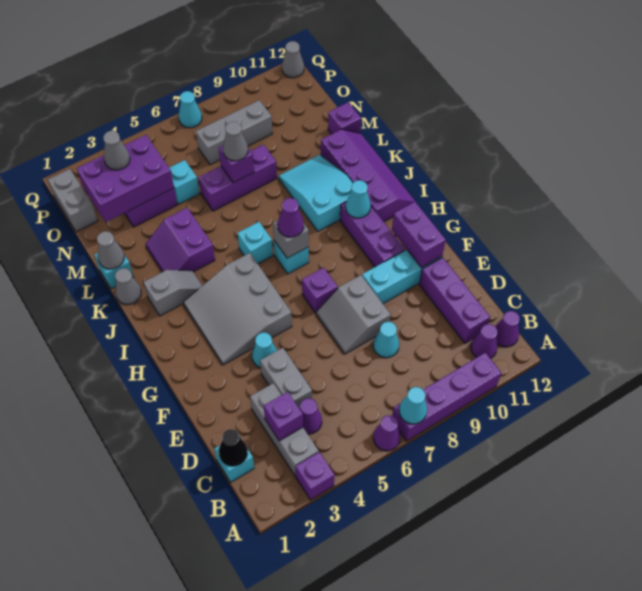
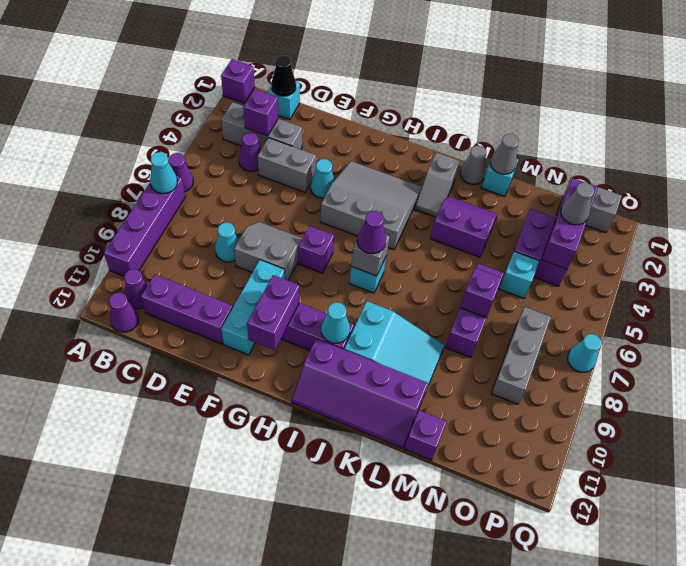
purple brick A3 level 1 -> purple brick A1 level 1
purple brick F11:G11 level 2 -> purple brick G10:G11 level 2
cyan brick J6 level 1 -> none
grey cone M7 level 3 -> none
purple brick N2:O4 level 2 -> purple brick O2:O4 level 2
grey cone Q12 level 1 -> none

